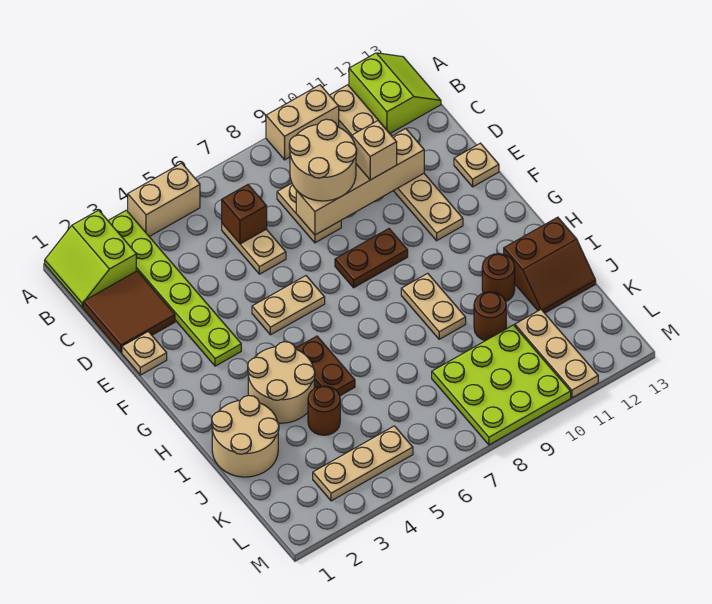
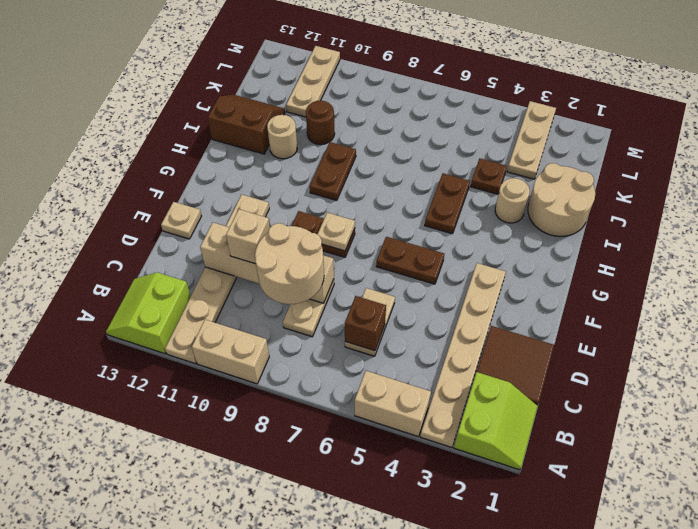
lime plate A3:F3 level 1 -> tan plate A3:F3 level 1
tan plate E1 level 1 -> tan plate F8 level 2
tan plate F5:F6 level 1 -> brown plate F5:F6 level 1
tan round brick H3:I4 level 1 -> tan round brick I3 level 1
tan plate H9:I9 level 1 -> brown plate H9:I9 level 1
brown round brick I11 level 1 -> tan round brick I11 level 1
brown round brick J4 level 1 -> brown plate J4 level 1
lime plate K8:M10 level 1 -> none
tan plate L3:L5 level 1 -> tan plate K3:M3 level 1

